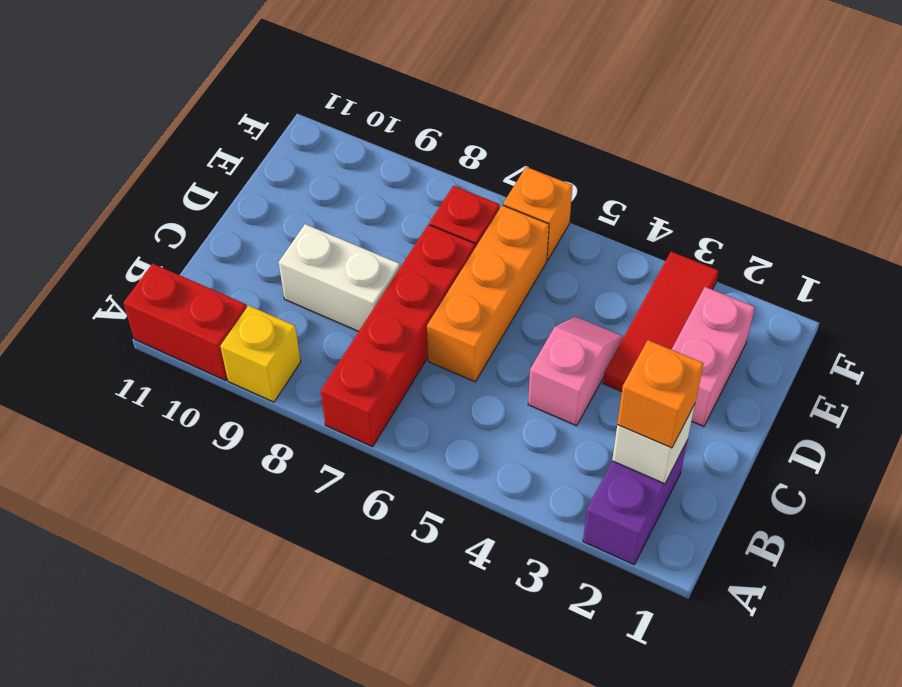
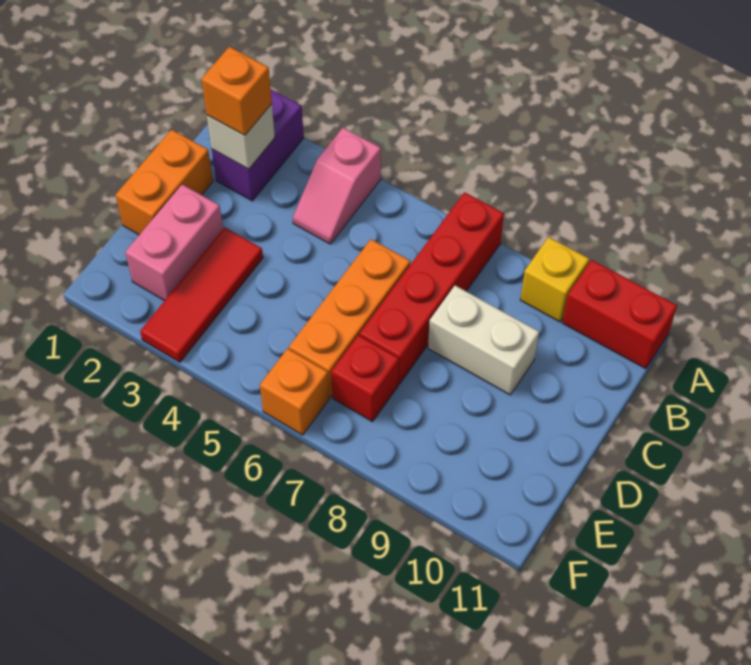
none -> orange brick C1:D1 level 1
pink slope C4:D4 level 1 top C -> pink slope A4:B4 level 1 top A

